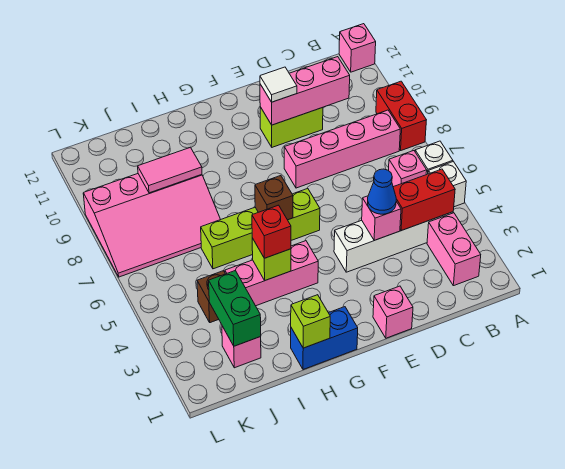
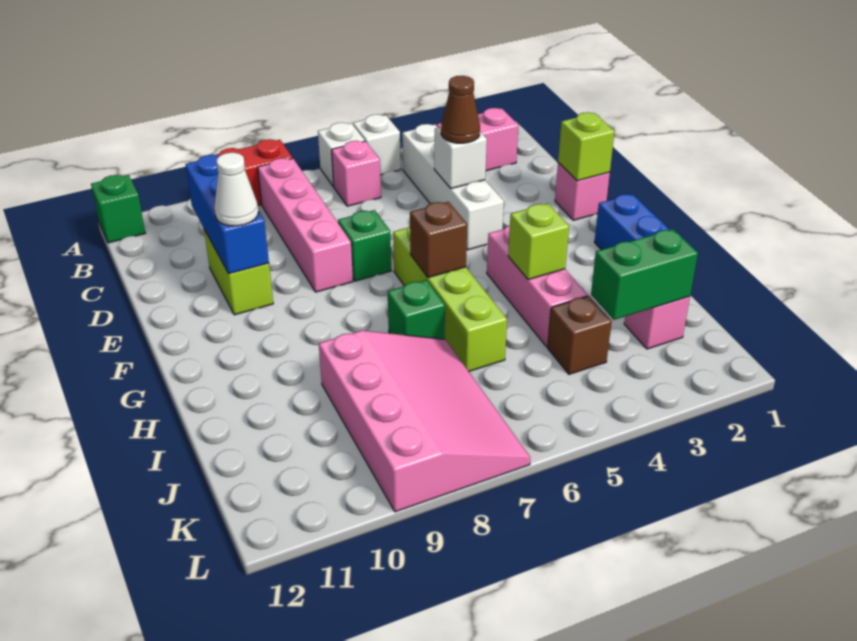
pink brick A12 level 1 -> green brick A12 level 1
red brick B4:C4 level 2 -> none
pink brick C10:E10 level 2 -> blue brick C10:E10 level 2
pink brick D4 level 2 -> white brick D4 level 2
blue cone D4 level 3 -> brown cone D4 level 3
none -> green brick E7 level 1
white tile E10 level 3 -> white cone E10 level 3
lime brick H1 level 2 -> lime brick E1 level 2
red brick H4 level 3 -> none
none -> green brick H7 level 1
pink tile I9:J9 level 2 -> none

